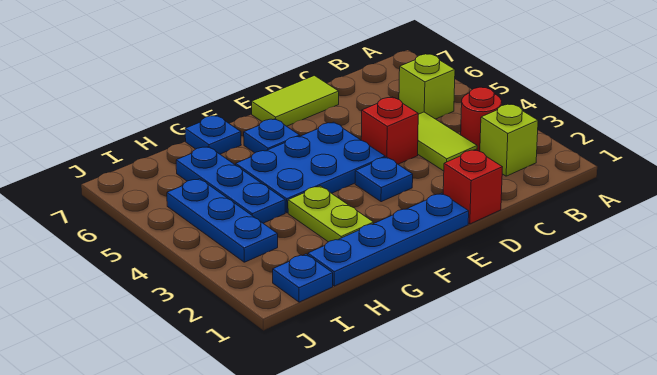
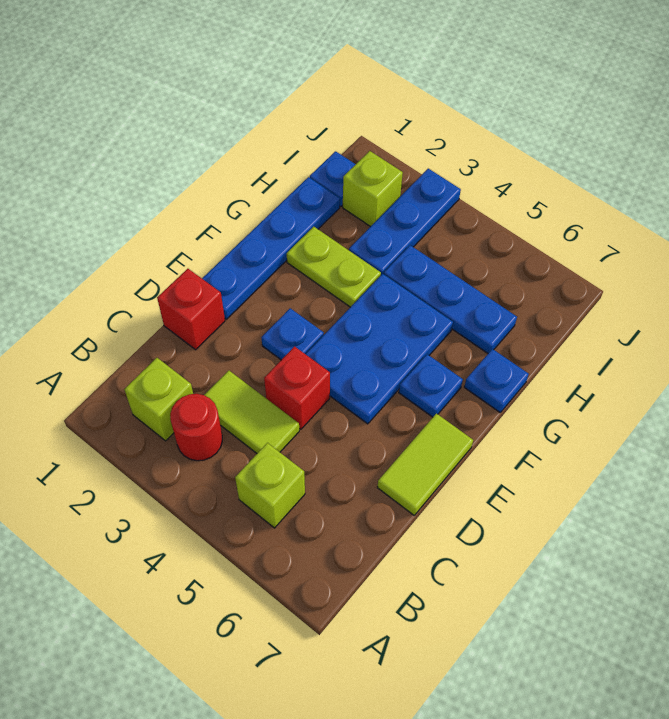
none -> lime brick I2 level 1
blue plate I3:I5 level 1 -> blue plate H3:J3 level 1

